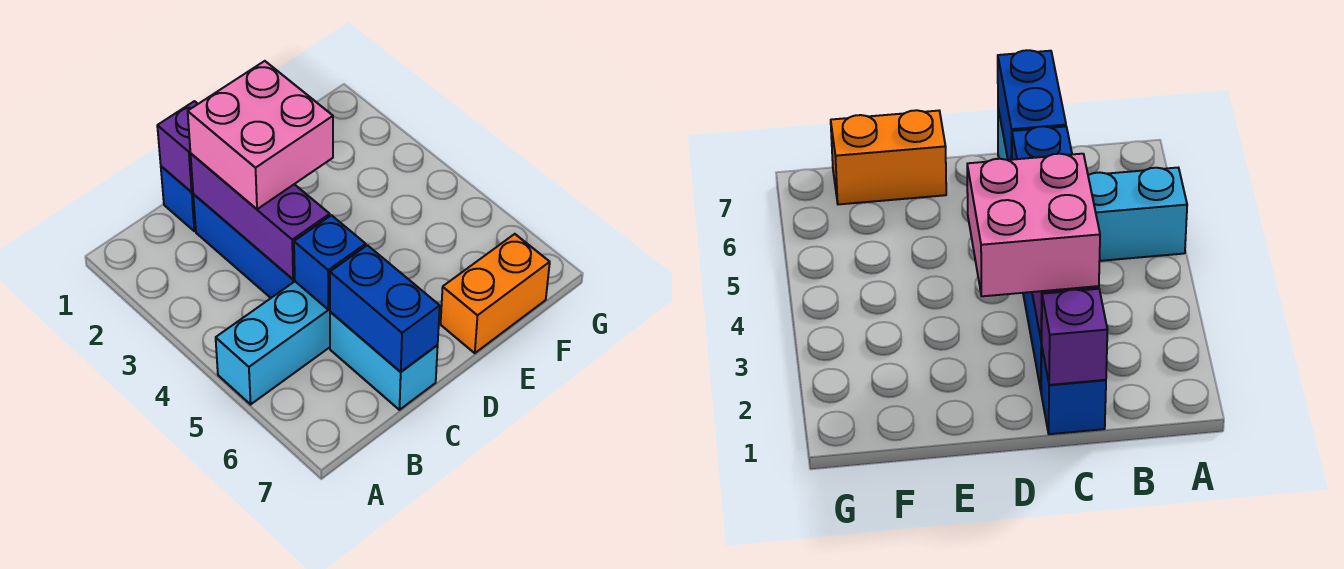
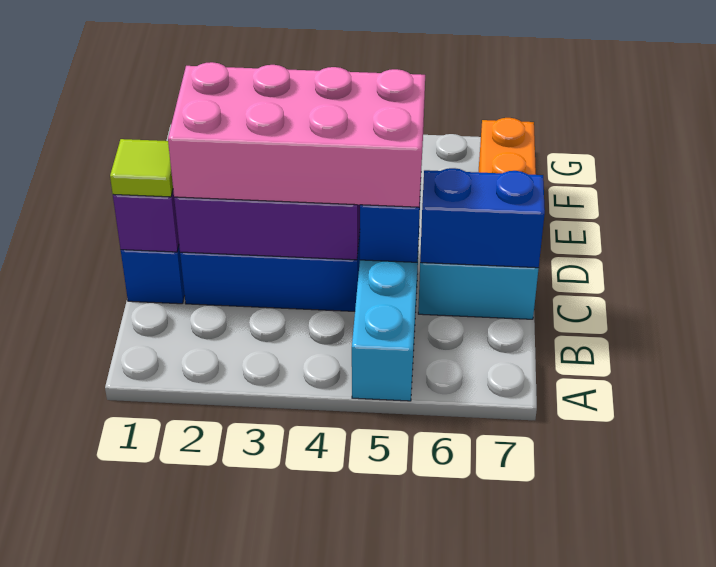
none -> lime tile C1 level 3
pink brick C2:D3 level 3 -> pink brick C2:D5 level 3

